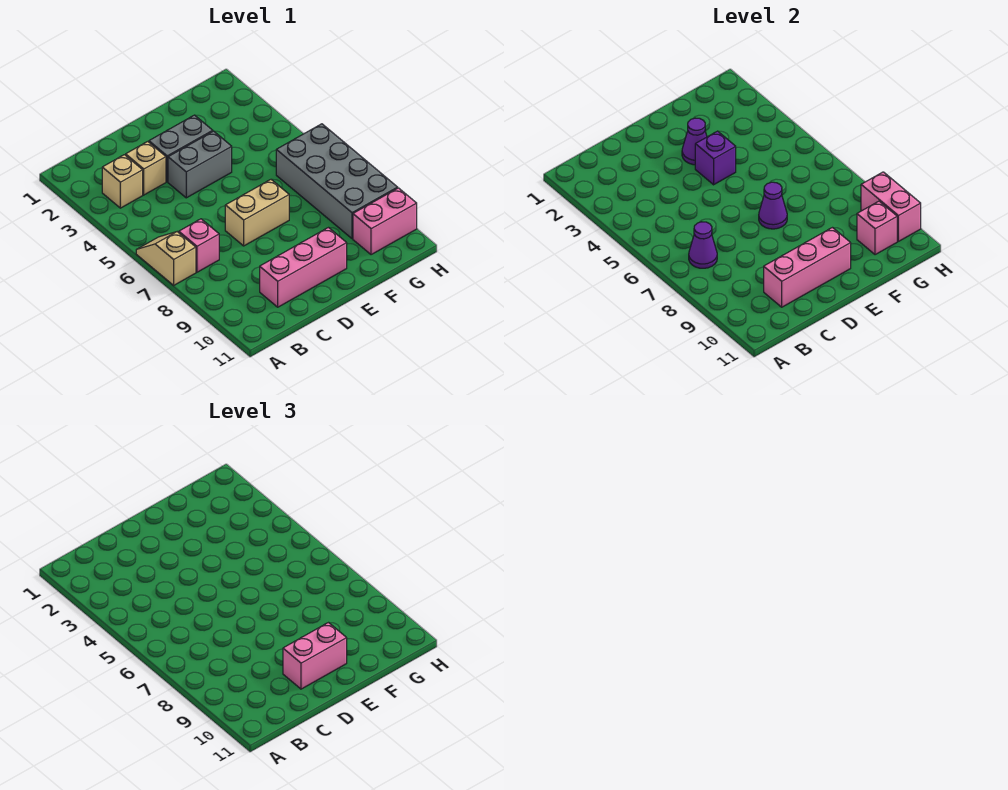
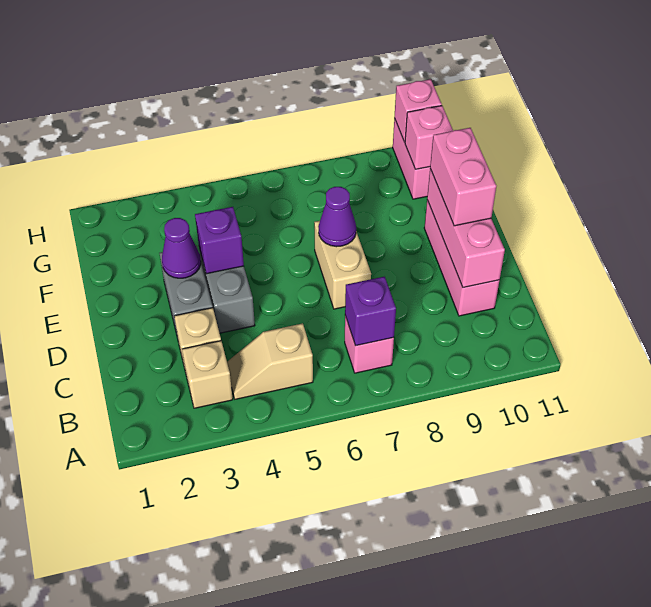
tan slope A6:A7 level 1 top 7 -> tan slope B4:B5 level 1 top 5
purple cone B7 level 2 -> purple brick B7 level 2
grey brick G6:H9 level 1 -> none
pink brick H9:H10 level 2 -> pink brick H10 level 2

